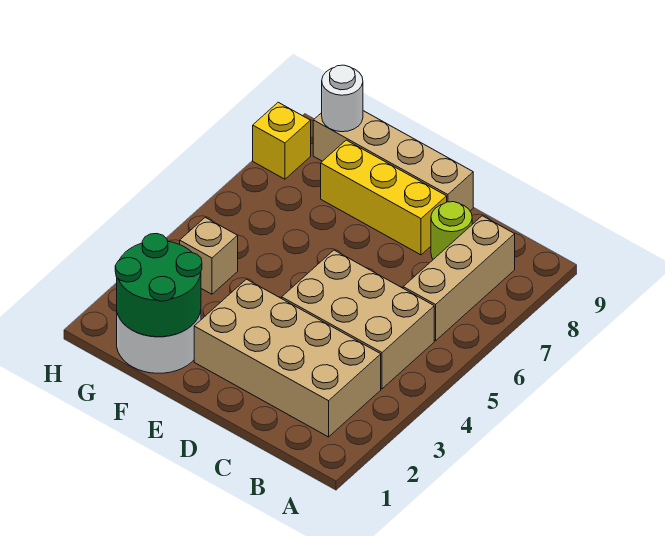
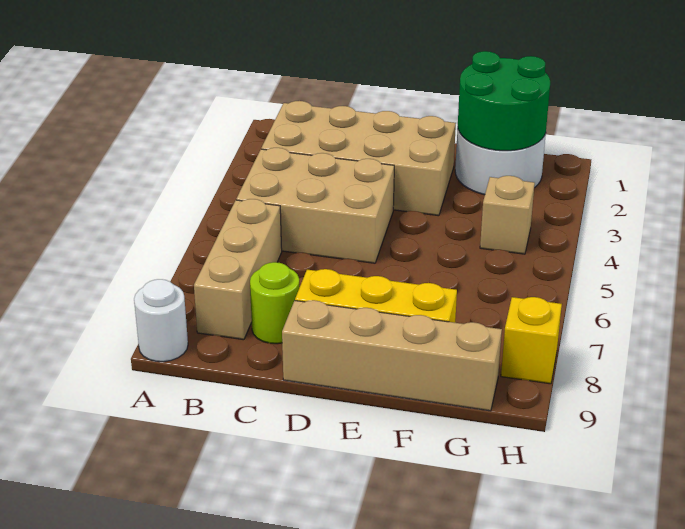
white round brick G9 level 2 -> white round brick A9 level 1

